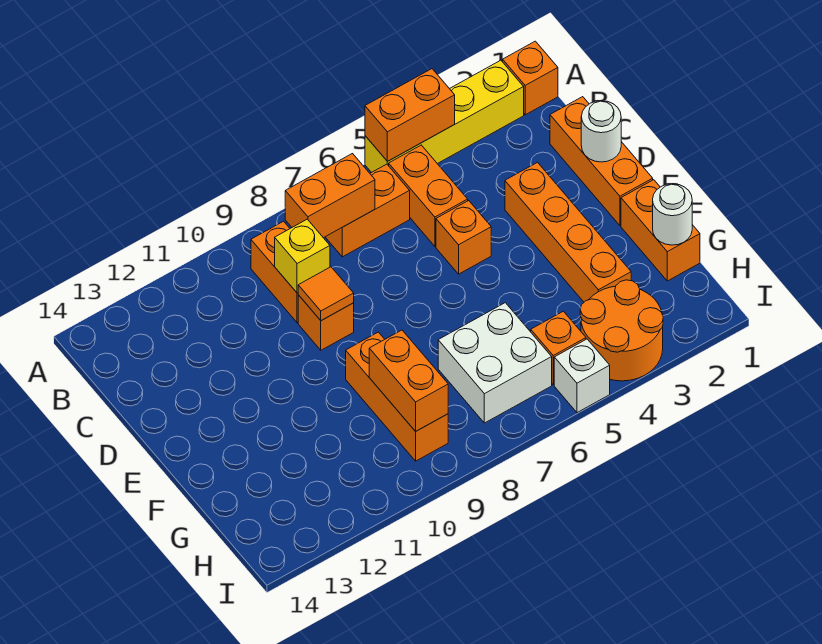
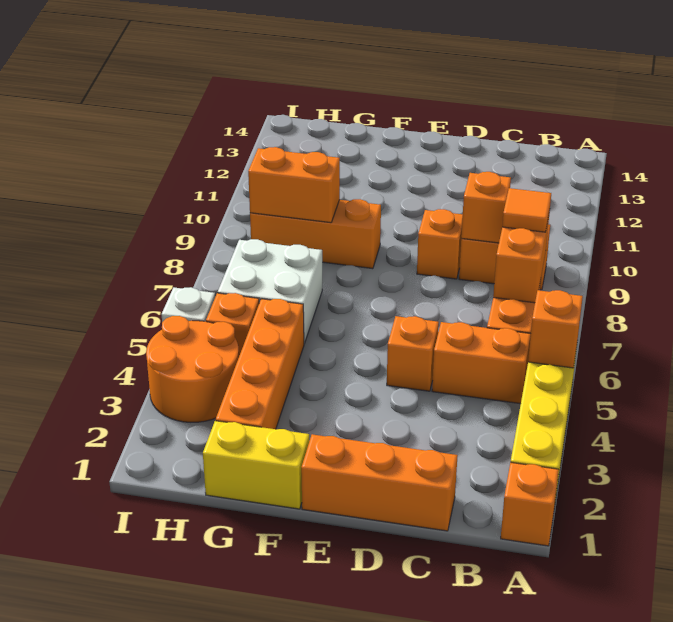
orange brick A4:A5 level 2 -> orange brick A5 level 2
yellow brick C9 level 2 -> orange brick C9 level 2
white round brick D1 level 2 -> none
orange brick D3:G3 level 1 -> orange brick G2:G5 level 1
orange tile D9 level 2 -> orange tile B8 level 3
orange brick F1:G1 level 1 -> yellow brick F1:G1 level 1
white round brick G1 level 2 -> none

